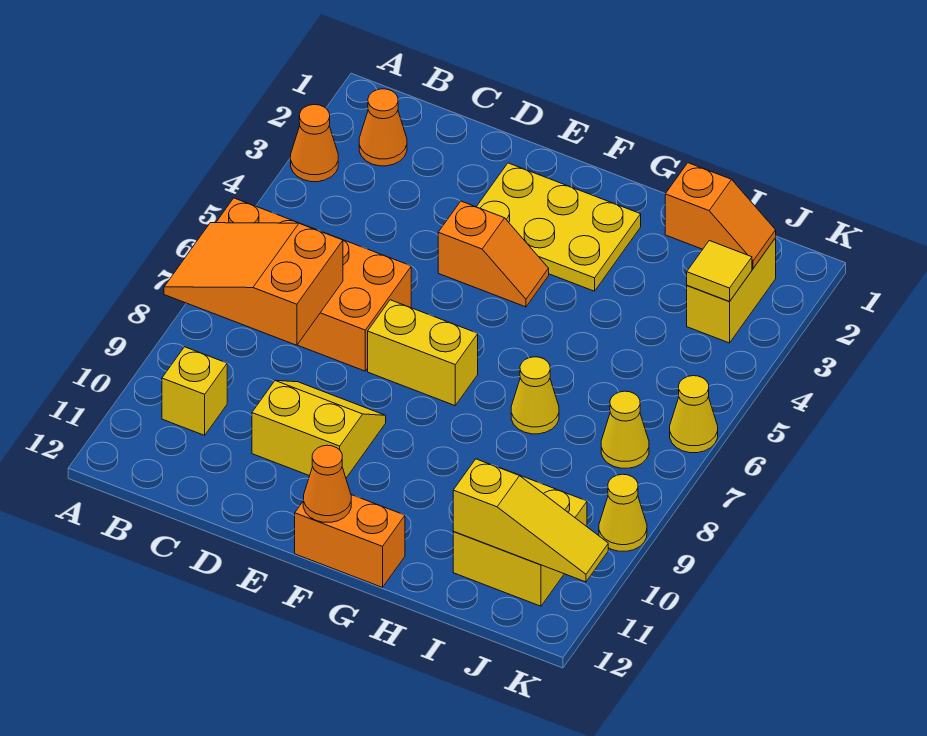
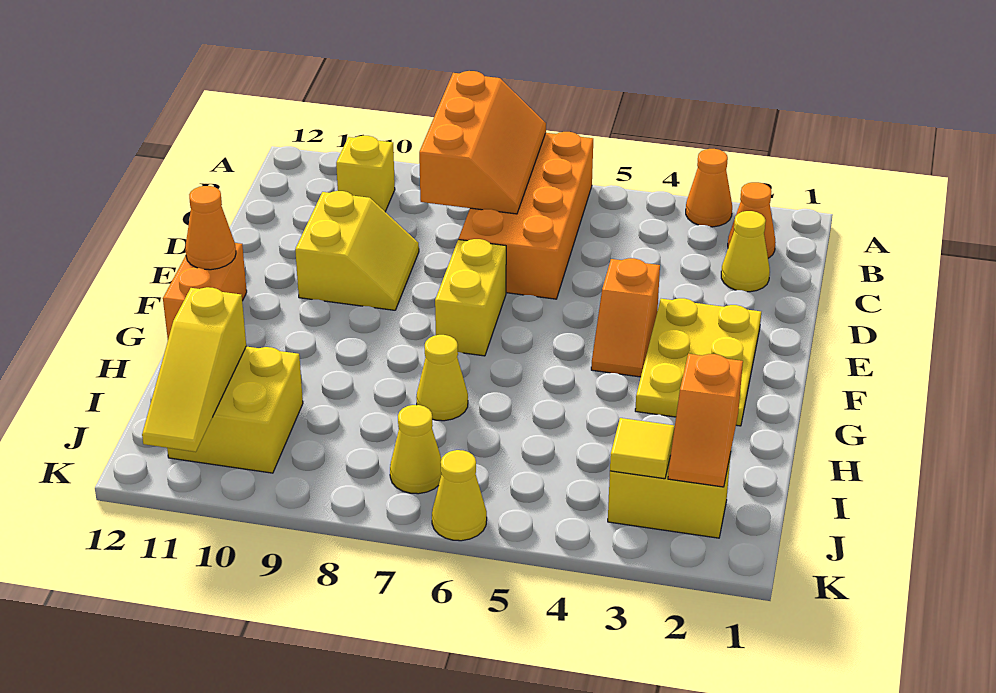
orange slope A7:C8 level 2 top C -> orange slope A7:C8 level 2 top 8
yellow cone K9 level 1 -> yellow cone C2 level 1

